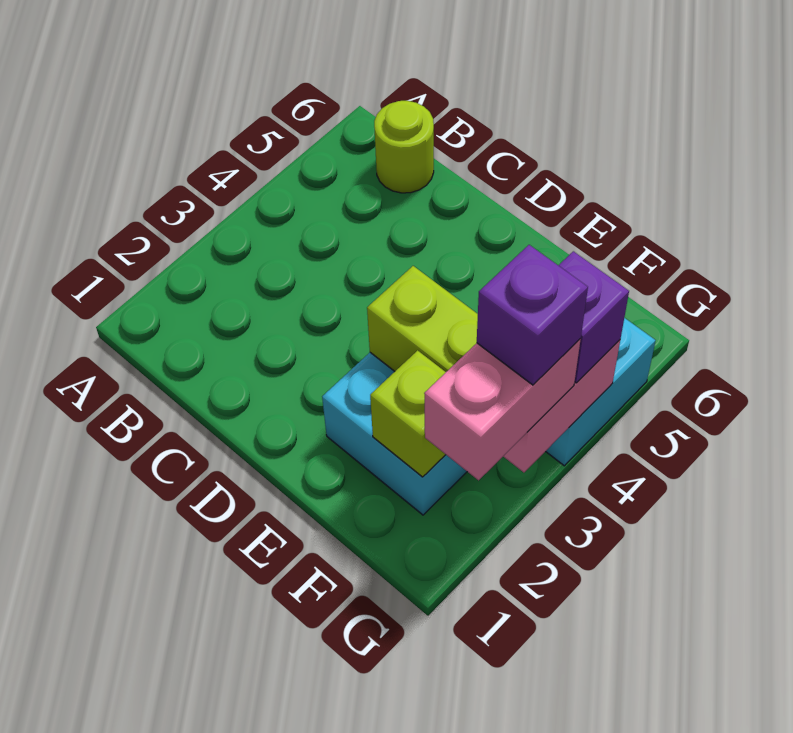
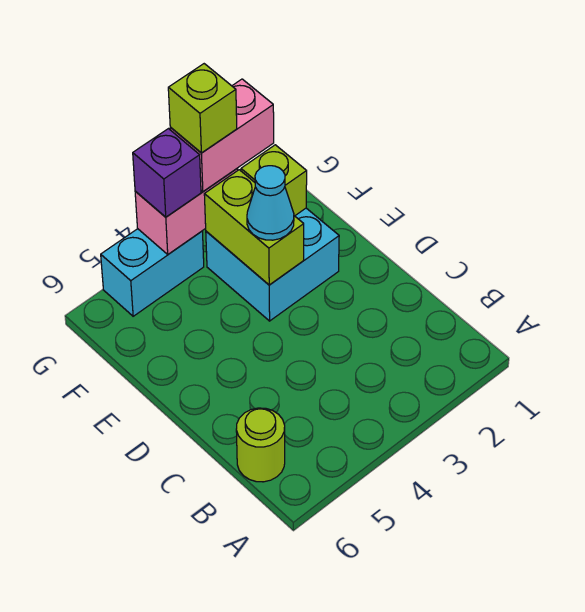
none -> cyan cone E3 level 3
purple brick G3 level 4 -> lime brick G3 level 4

